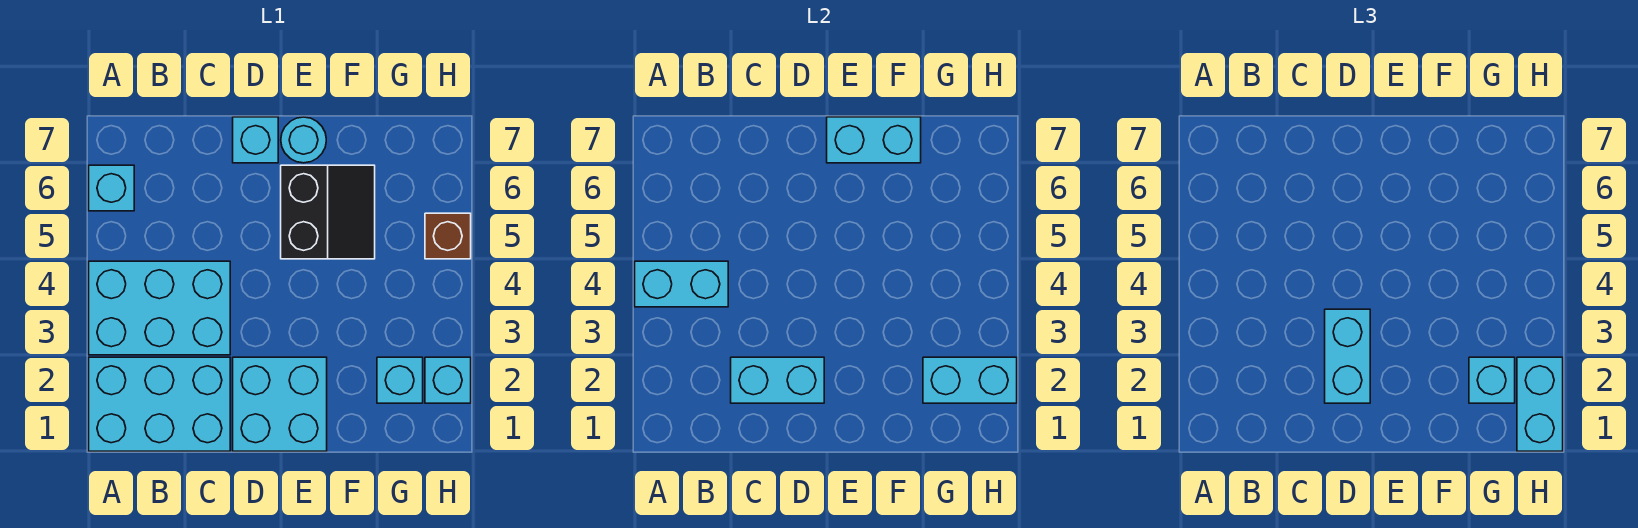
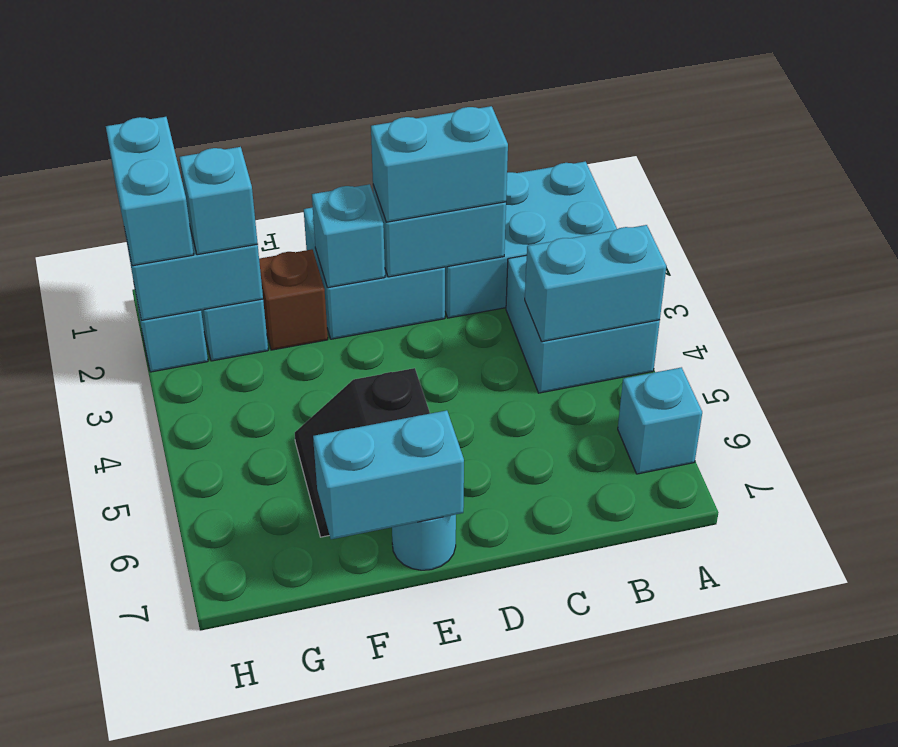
cyan brick A3:C4 level 1 -> cyan brick A3:B4 level 1
cyan brick D2:D3 level 3 -> cyan brick C2:D2 level 3
cyan brick D7 level 1 -> cyan brick E2 level 2
brown brick H5 level 1 -> brown brick F2 level 1

